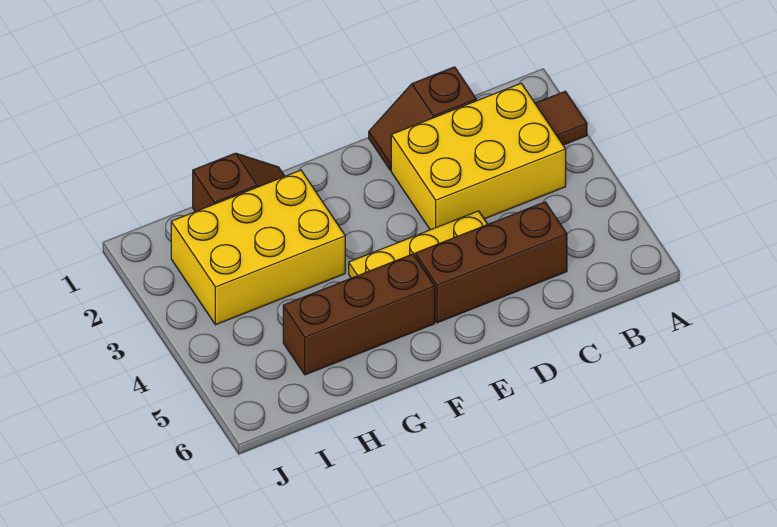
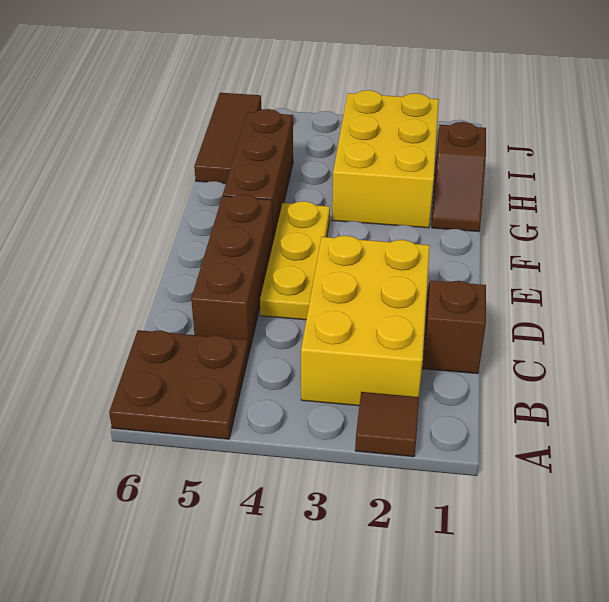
none -> brown plate A5:B6 level 1
none -> brown tile H6:J6 level 1

